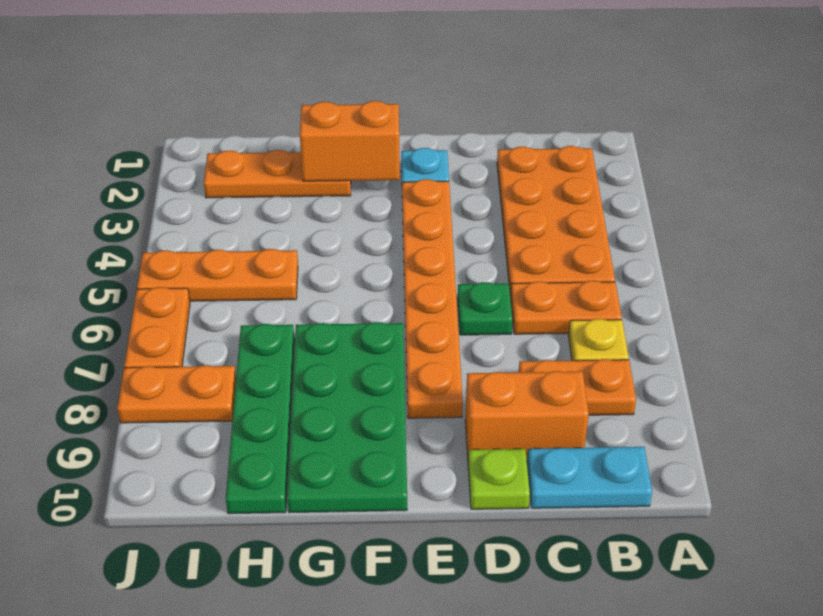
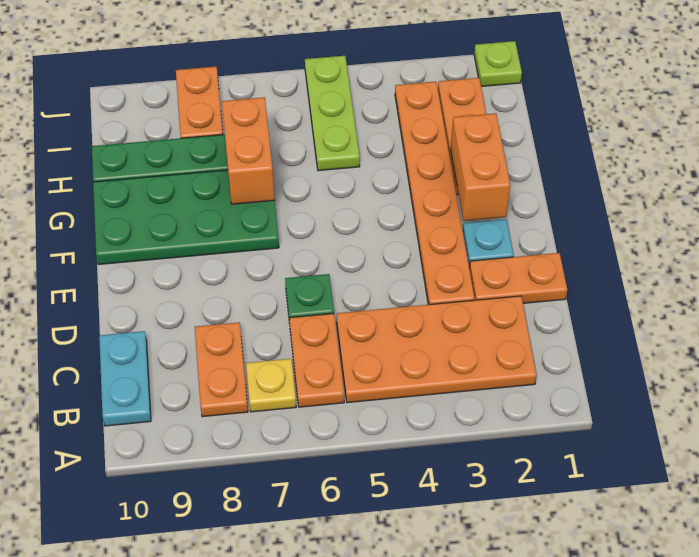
orange brick C9:D9 level 1 -> orange brick G7:H7 level 2
lime plate D10 level 1 -> lime plate J1 level 1
orange plate E3:E8 level 1 -> orange plate D3:I3 level 1
orange plate H5:J5 level 1 -> lime plate H5:J5 level 1
orange plate J6:J7 level 1 -> orange plate D1:D2 level 1

